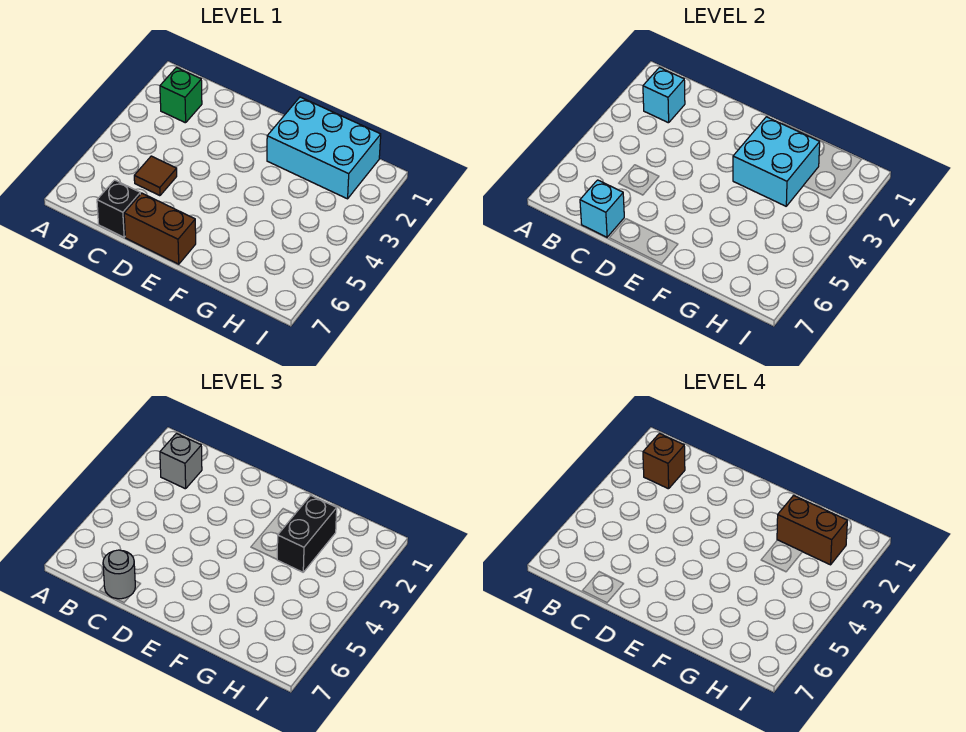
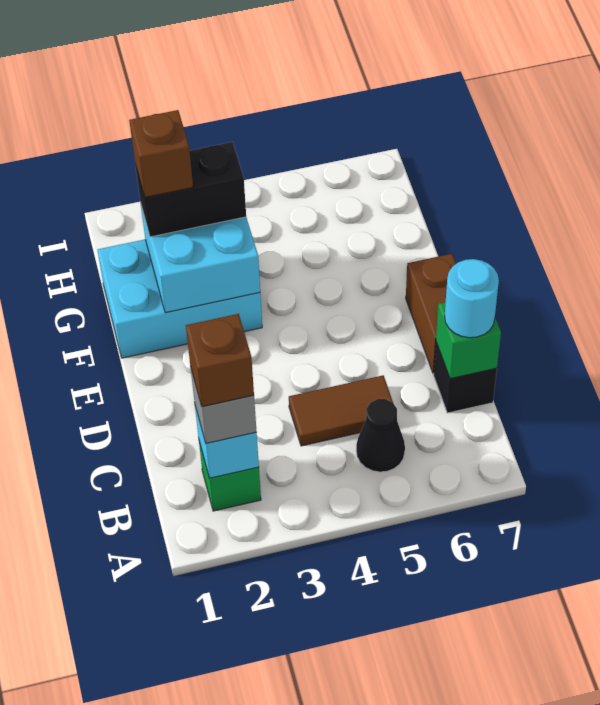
none -> black cone B5 level 1
brown tile C5 level 1 -> brown tile C4:C5 level 1
cyan brick C7 level 2 -> green brick C7 level 2
grey round brick C7 level 3 -> cyan round brick C7 level 3
cyan brick F1:H2 level 1 -> cyan brick F1:G3 level 1
brown brick G2:H2 level 4 -> brown brick G2 level 4

